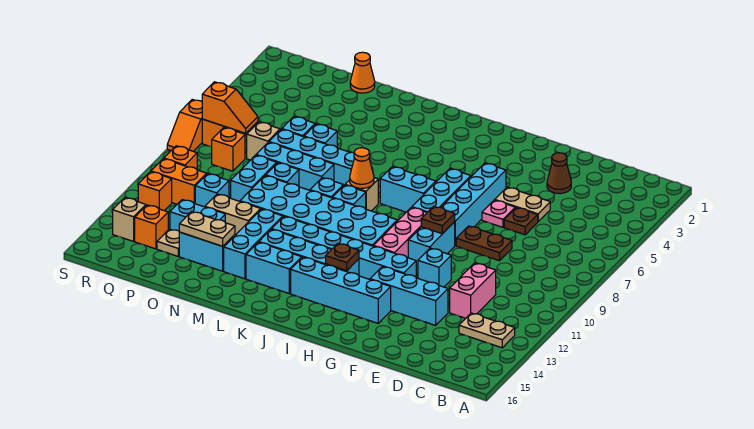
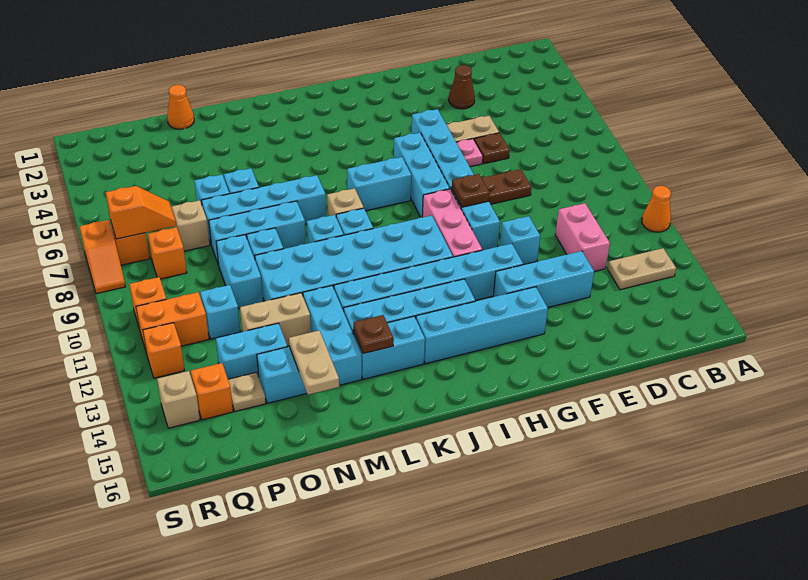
brown plate I13 level 2 -> brown plate L14 level 2
orange cone K8 level 2 -> orange cone A11 level 1
tan plate N14:O14 level 2 -> tan plate N14:N15 level 2

